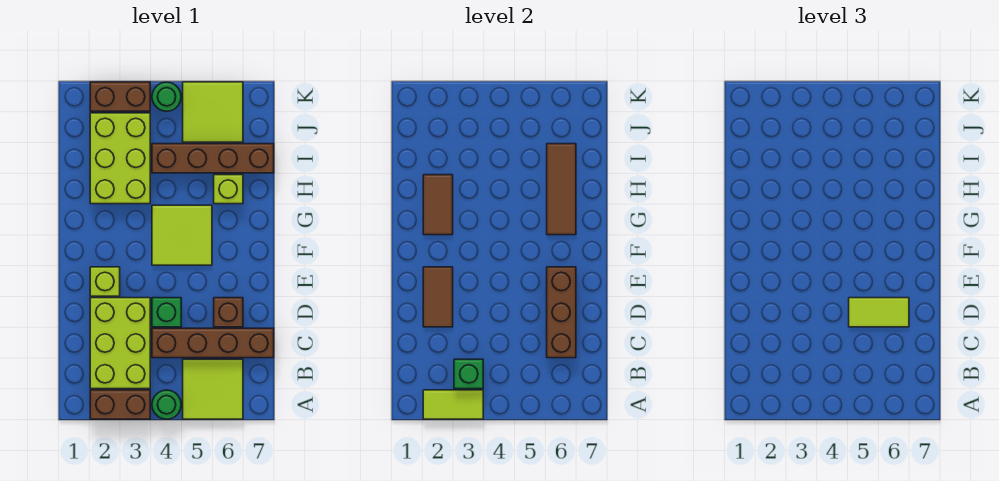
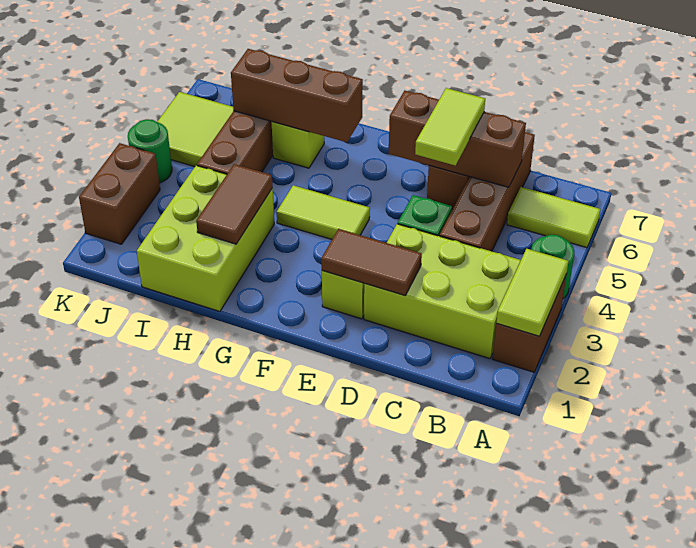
lime tile A5:B6 level 1 -> lime tile A6:B6 level 1
green brick B3 level 2 -> none
lime tile F4:G5 level 1 -> lime tile F4:G4 level 1
brown tile G2:H2 level 2 -> brown tile H2:H3 level 2
brown tile G6:I6 level 2 -> brown brick G6:I6 level 2
lime brick H2:J3 level 1 -> lime brick H1:I3 level 1

